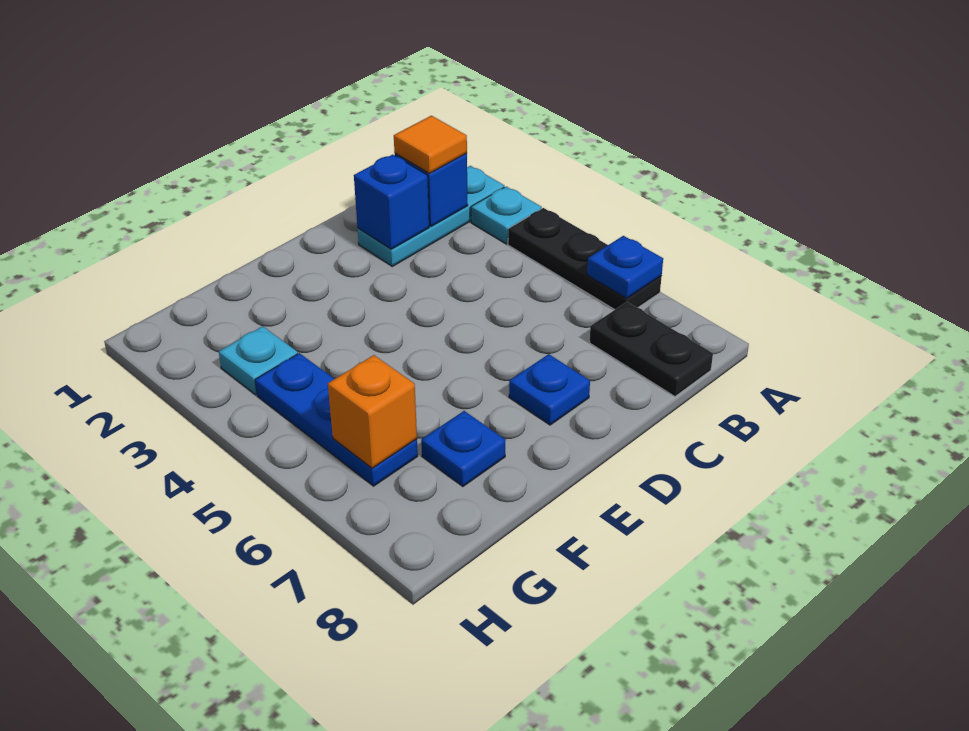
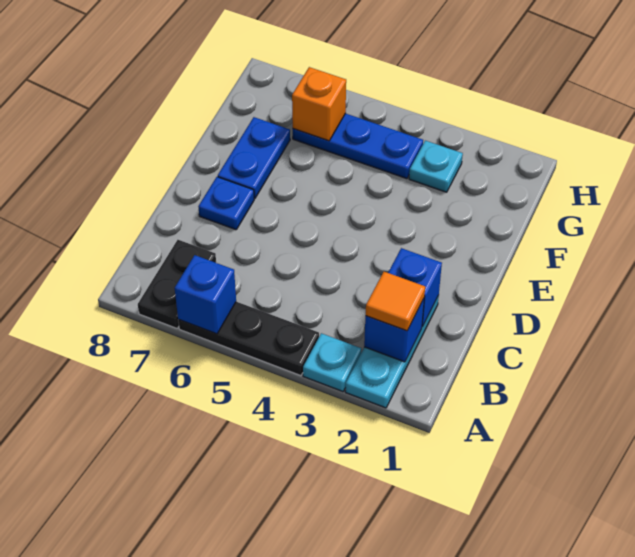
blue plate A6 level 2 -> blue brick A6 level 2
black plate B7:B8 level 1 -> black plate A7:B7 level 1
blue plate F7 level 1 -> blue plate E7:F7 level 1

